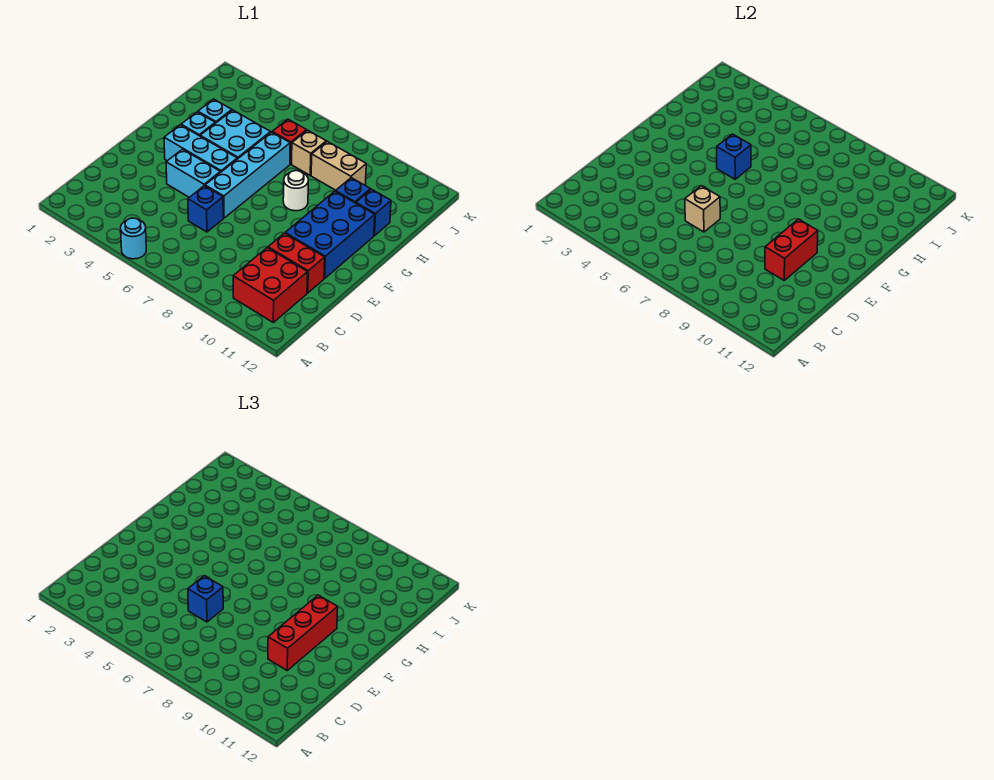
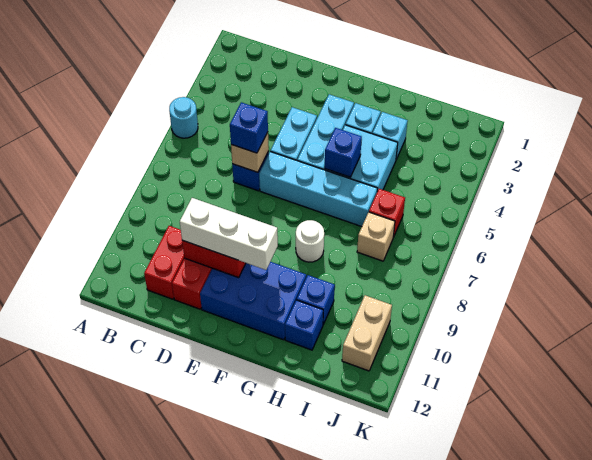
red brick B10:C11 level 1 -> red brick C10:C11 level 1
red brick D10:F10 level 3 -> white brick D10:F10 level 3
tan brick I8:I9 level 1 -> tan brick J10:J11 level 1

